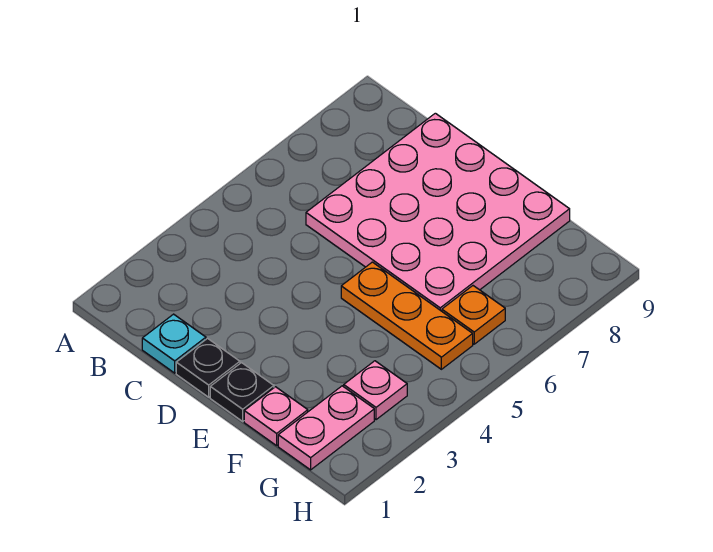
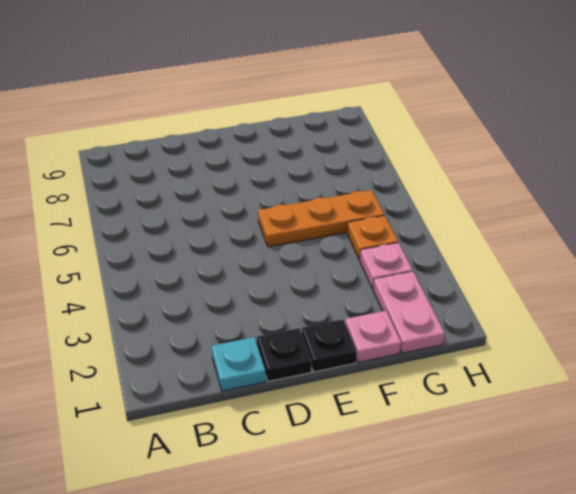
pink plate C6:F9 level 1 -> none
orange plate G6 level 1 -> orange plate G4 level 1

